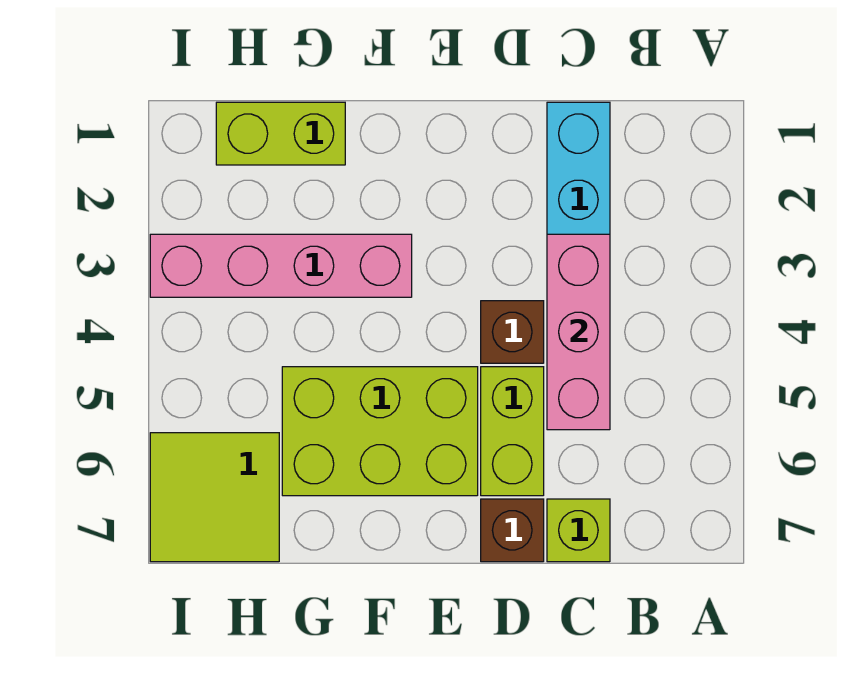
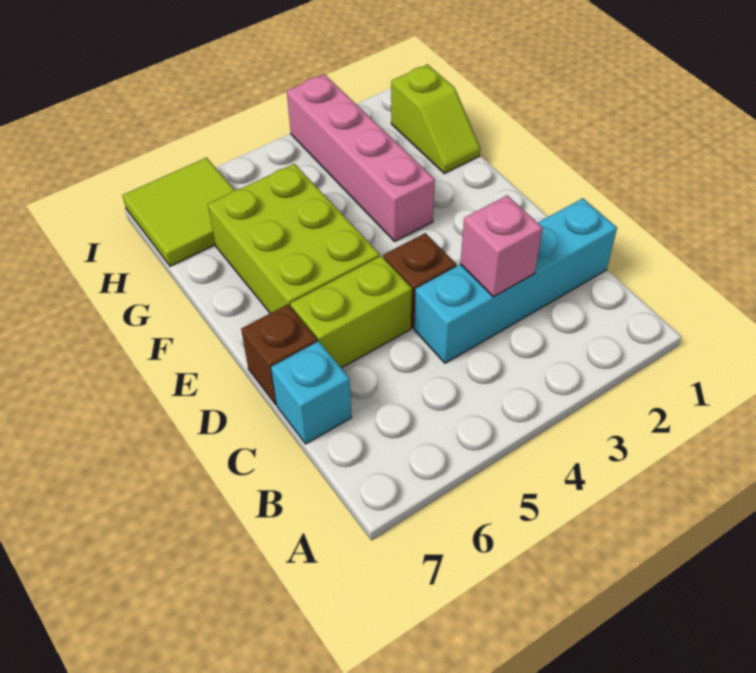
pink brick C3:C5 level 2 -> pink brick C3 level 2
lime brick C7 level 1 -> cyan brick C7 level 1
lime brick G1:H1 level 1 -> lime slope G1:H1 level 1 top H

